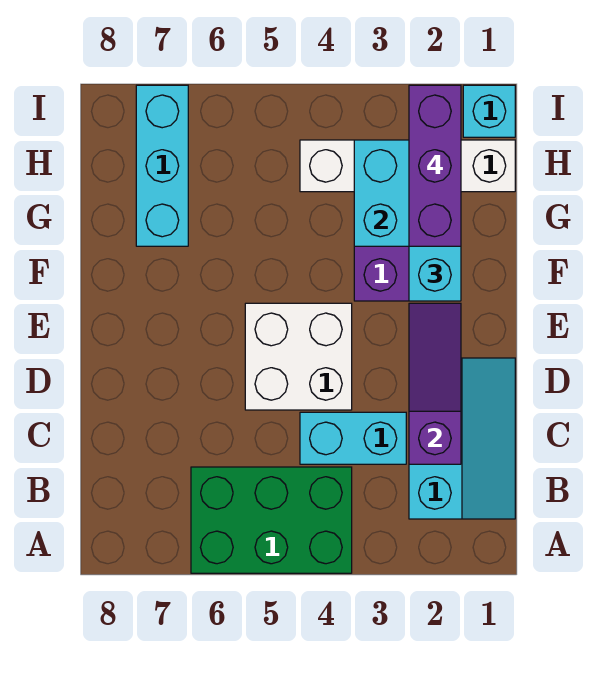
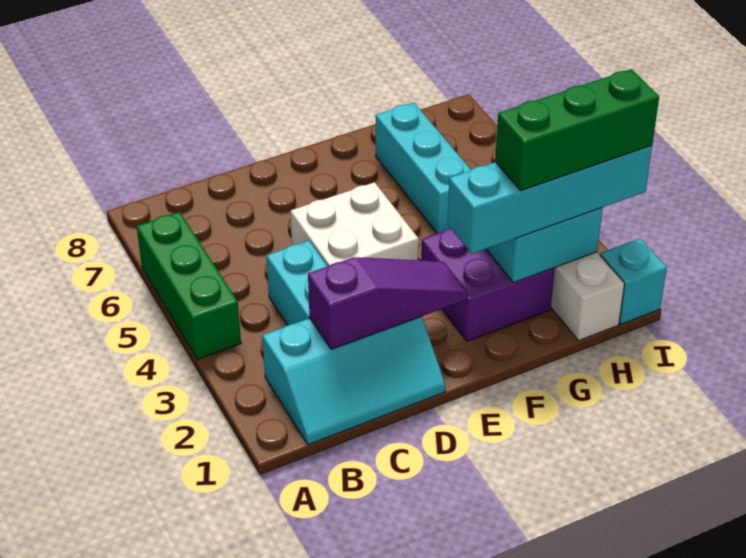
green brick A4:B6 level 1 -> green brick A4:A6 level 1
purple brick G2:I2 level 4 -> green brick G2:I2 level 4
cyan brick G7:I7 level 1 -> cyan brick G5:G7 level 1

